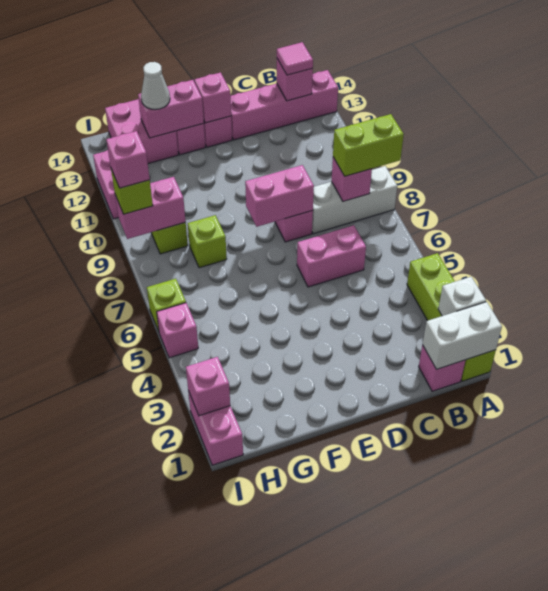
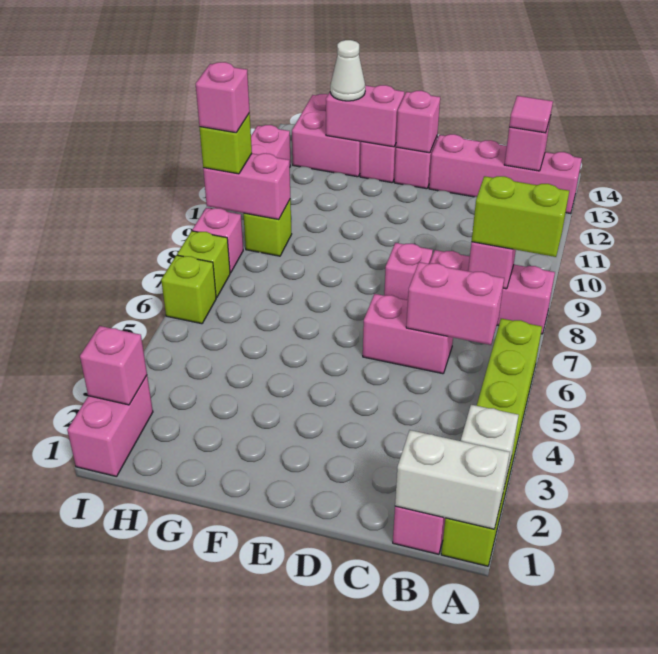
lime brick A1:A4 level 1 -> lime brick A1:A6 level 1
white brick A8:C8 level 1 -> pink brick A8:C8 level 1
pink brick D8:E8 level 2 -> pink brick B6:C6 level 2
lime brick G8 level 1 -> lime brick I7 level 1
pink brick I5 level 1 -> pink brick I8 level 1

